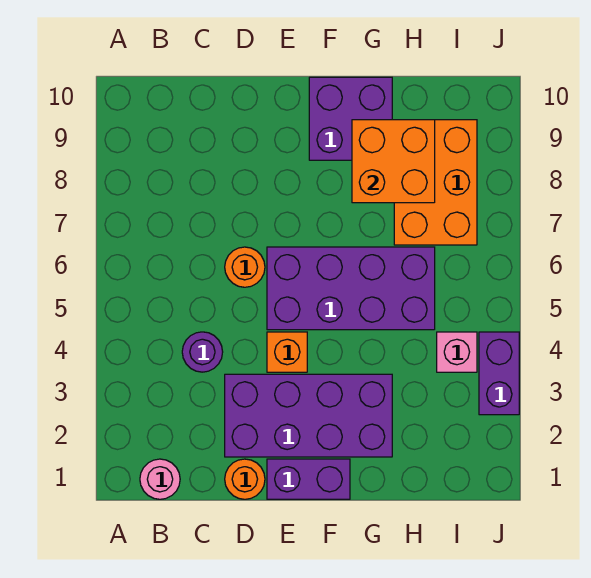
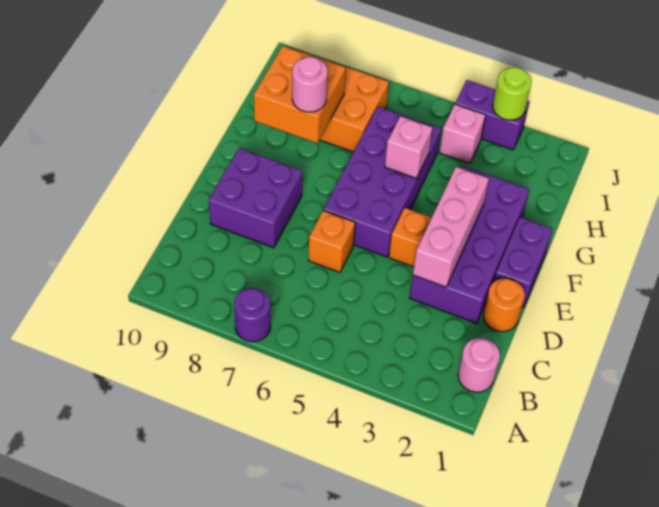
purple round brick C4 level 1 -> purple round brick A7 level 1
none -> pink brick D3:F3 level 2
orange round brick D6 level 1 -> orange brick D6 level 1
purple brick F9:G10 level 1 -> purple brick D8:E9 level 1
none -> pink brick G5 level 2
none -> pink round brick G8 level 3
none -> lime round brick J3 level 2

